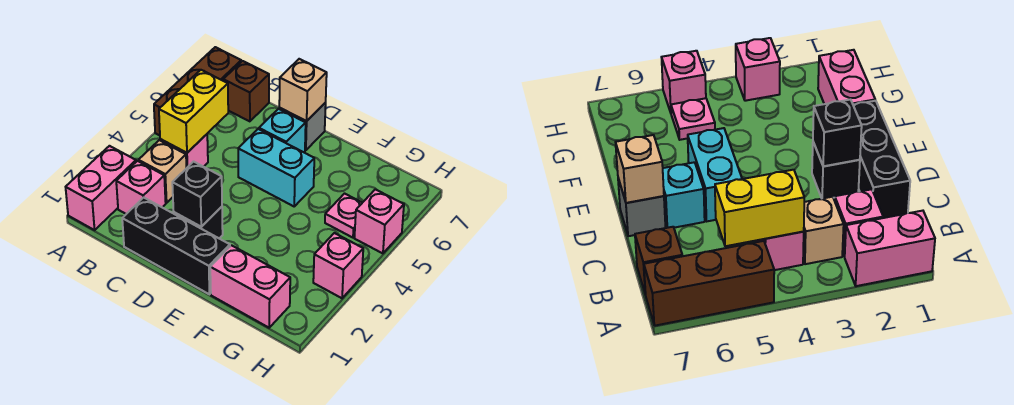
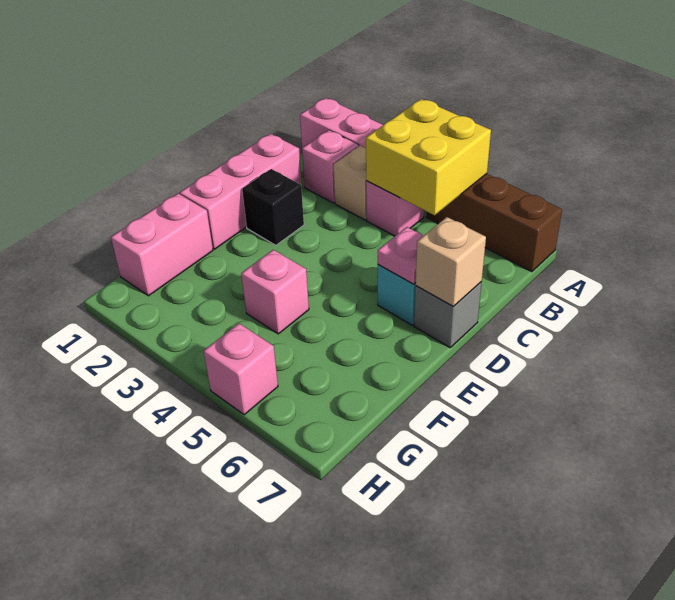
yellow brick B4:B5 level 2 -> yellow brick A4:B5 level 2
brown brick B7 level 1 -> none
black brick C1:E1 level 1 -> pink brick C1:E1 level 1
black brick D2 level 2 -> none
cyan brick D5:E5 level 1 -> none
pink plate G5 level 1 -> pink plate D6 level 2
pink brick H3 level 1 -> pink brick F4 level 1

